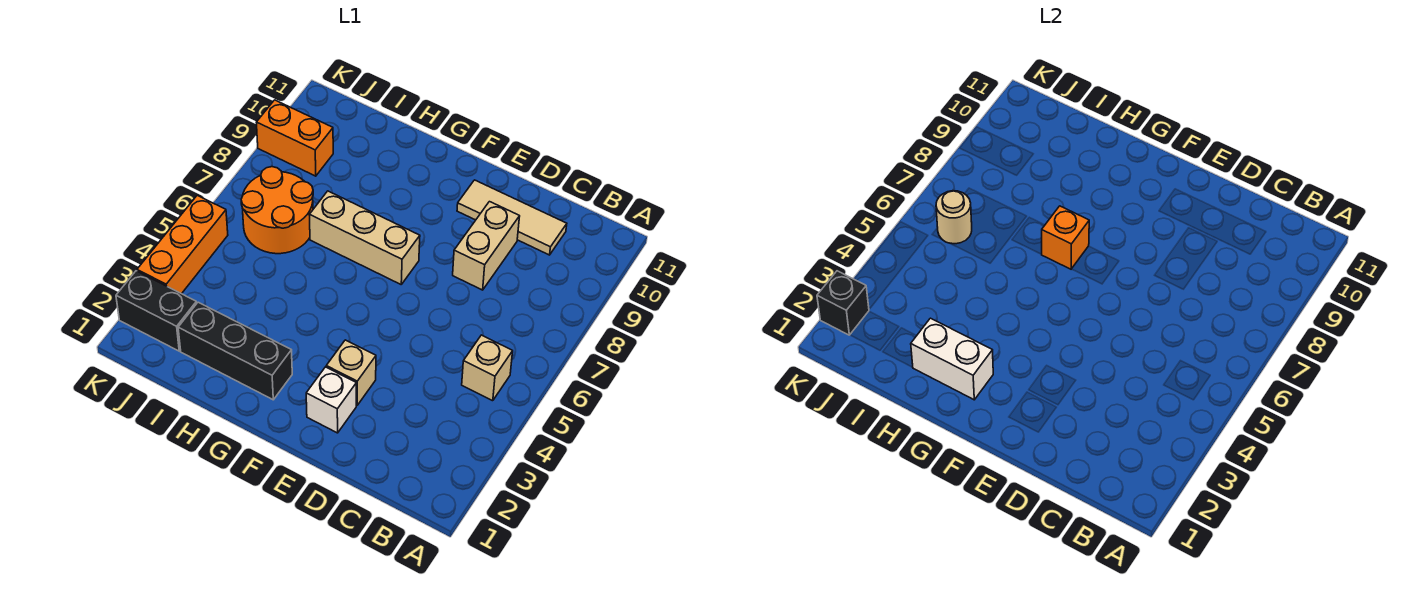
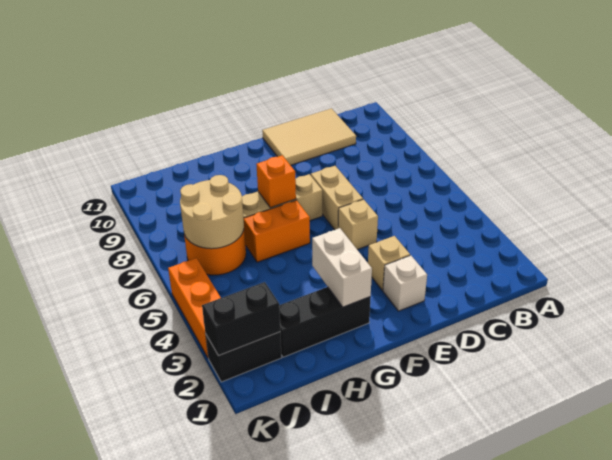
tan brick B5 level 1 -> tan brick E5 level 1
tan tile C10:E10 level 1 -> tan tile C10:E11 level 1
tan brick D8:D9 level 1 -> tan brick E6:E7 level 1
white brick G2:H2 level 2 -> white brick G2:G3 level 2
tan round brick J6 level 2 -> tan round brick I6:J7 level 2
orange brick J9:K9 level 1 -> orange brick G6:H6 level 1
black brick K2 level 2 -> black brick J2:K2 level 2

